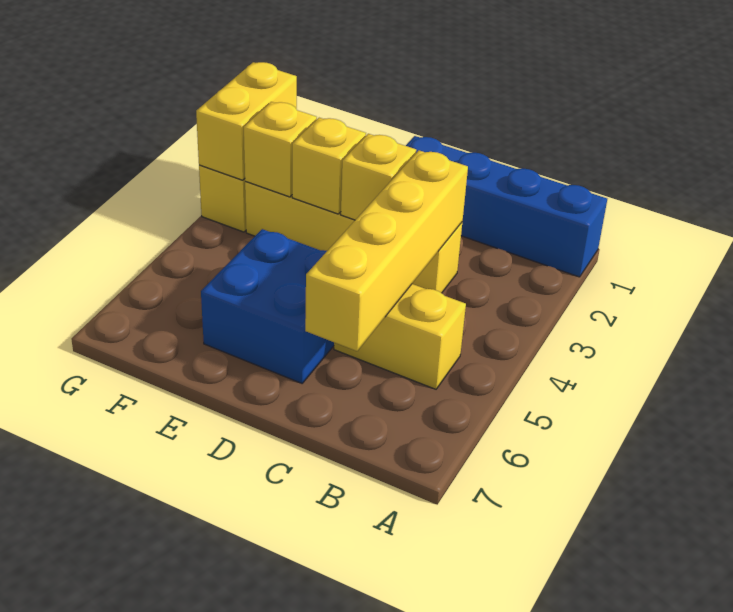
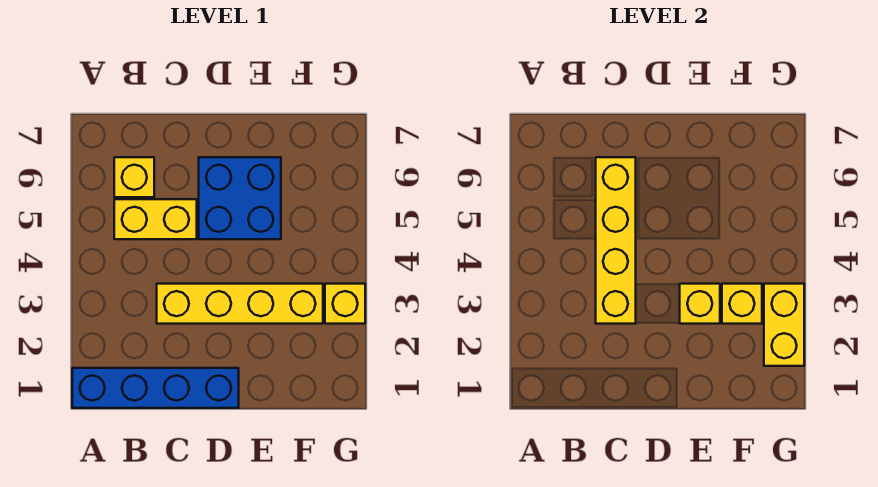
yellow brick D3 level 2 -> yellow brick B6 level 1

